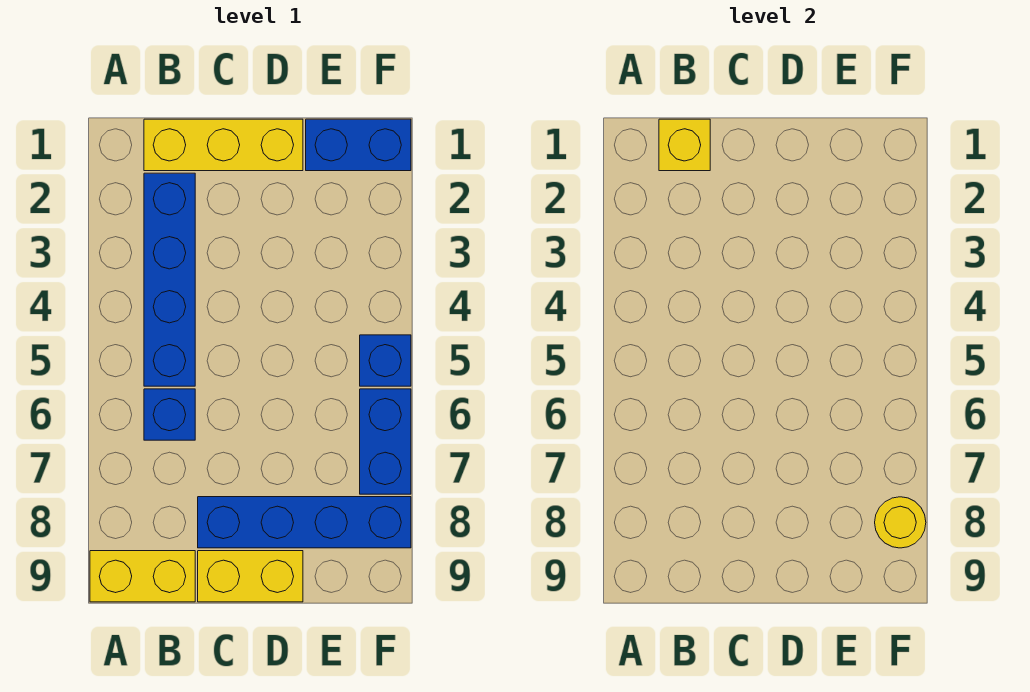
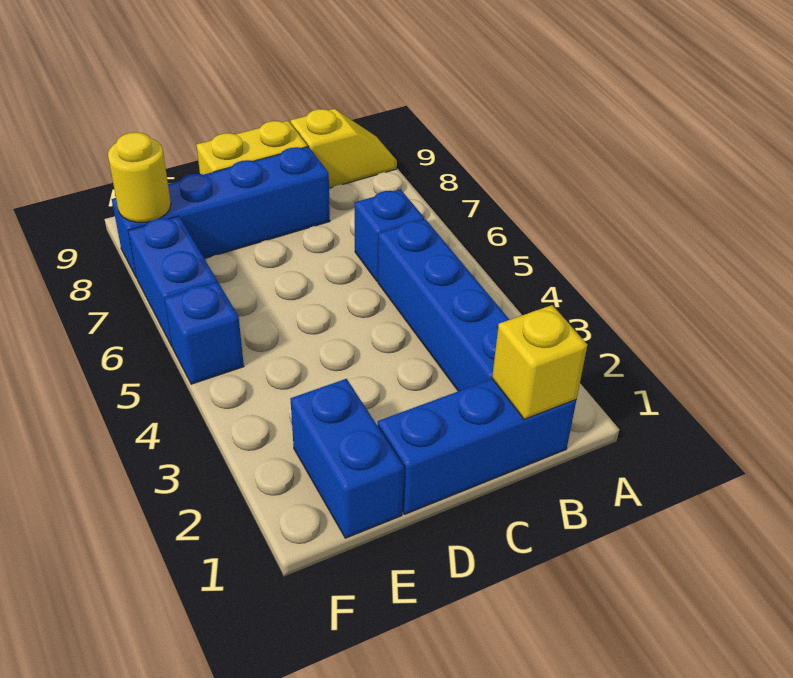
yellow brick A9:B9 level 1 -> yellow slope A9:B9 level 1 top B
yellow brick B1:D1 level 1 -> blue brick B1:D1 level 1
blue brick E1:F1 level 1 -> blue brick E1:E2 level 1

